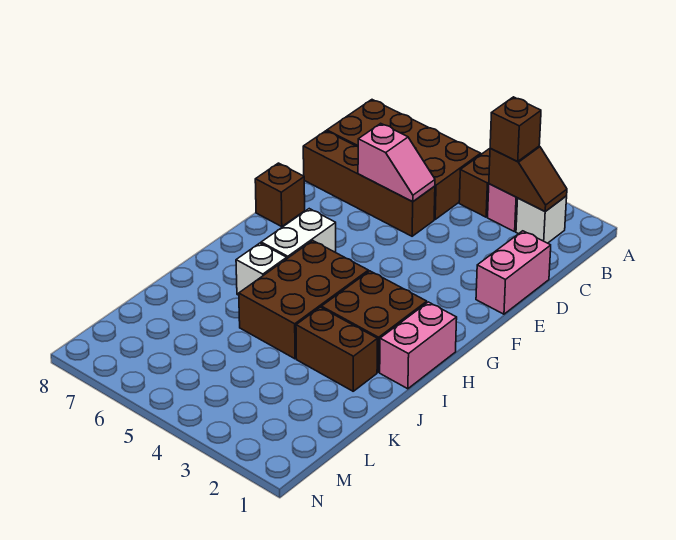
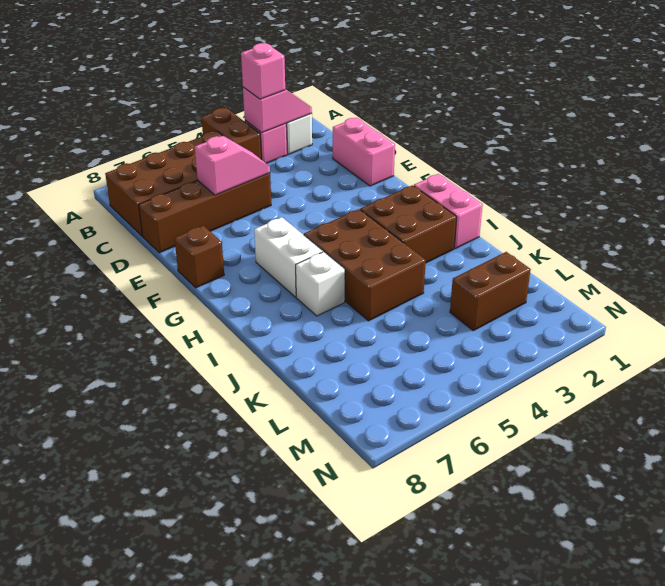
brown slope B2:B3 level 2 top 3 -> pink slope B2:B3 level 2 top 3
brown brick B3 level 3 -> pink brick B3 level 3
brown brick J2:J3 level 1 -> brown brick L2:L3 level 1

